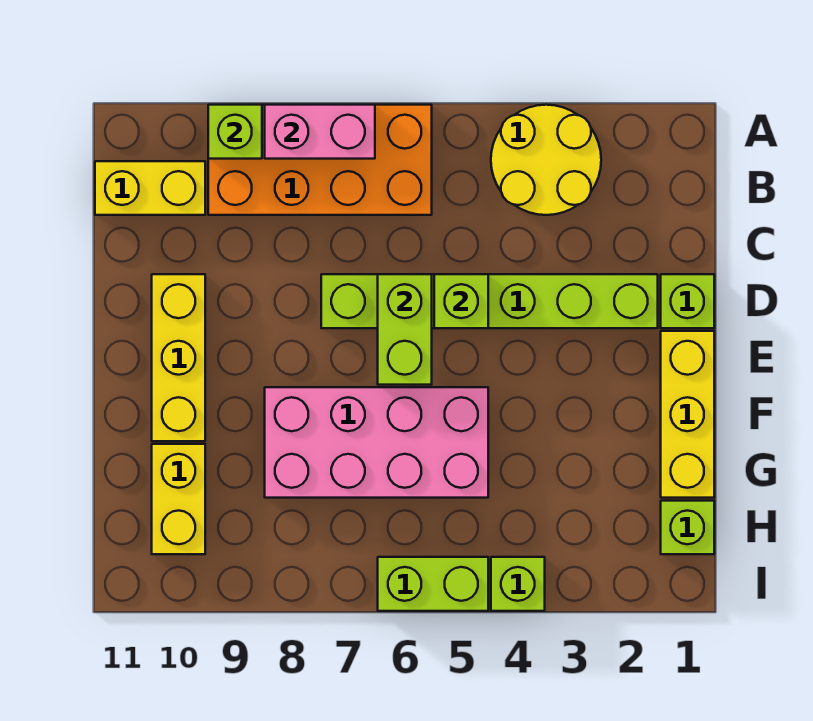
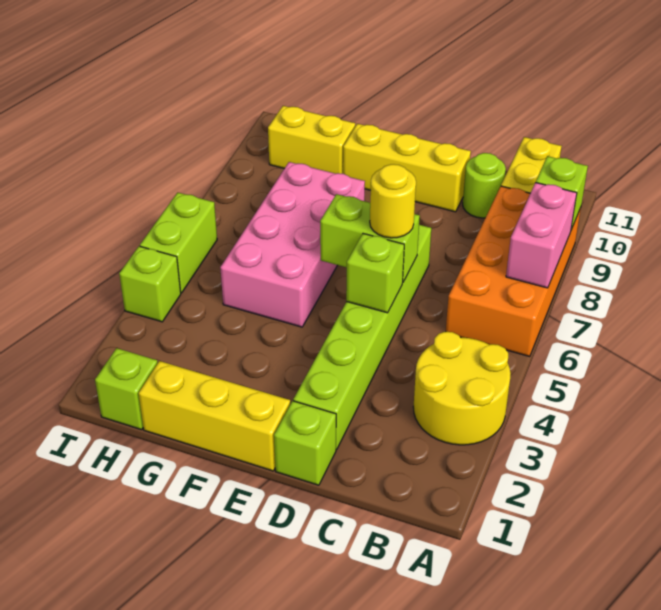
none -> lime round brick C10 level 1
none -> yellow round brick D6 level 3

